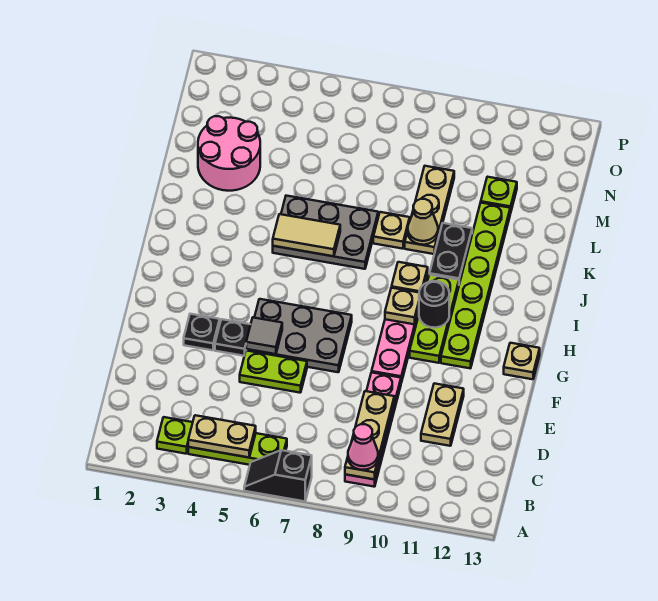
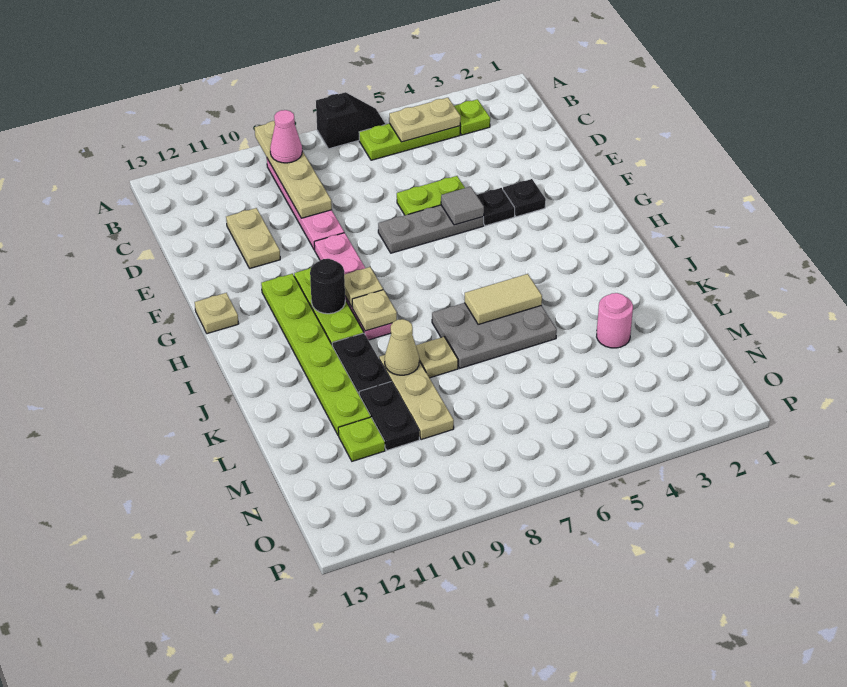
tan plate B9:D9 level 2 -> tan plate A9:D9 level 2
grey plate F5:G7 level 1 -> grey plate F5:F7 level 1
pink round brick L2:M3 level 1 -> pink round brick L3 level 1
none -> black plate L10:M10 level 1

